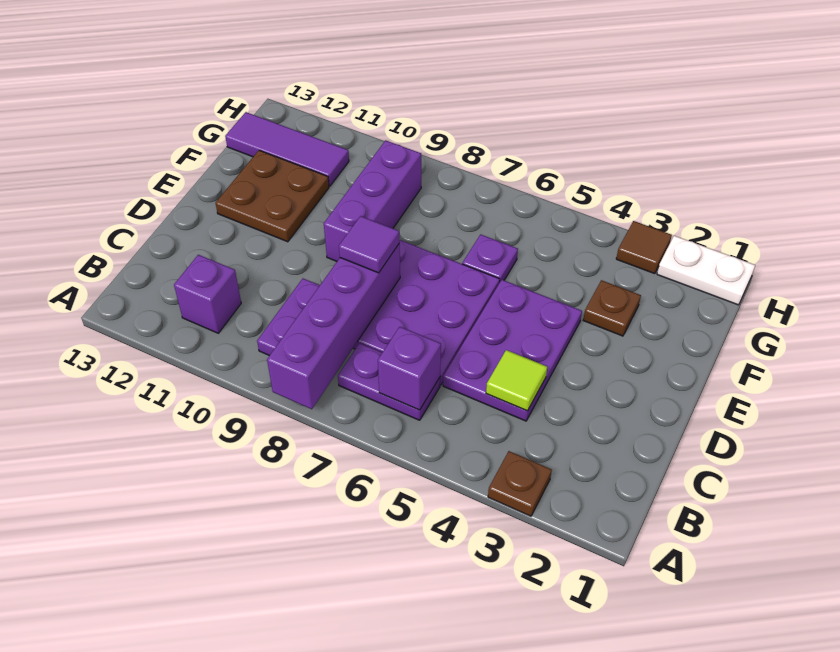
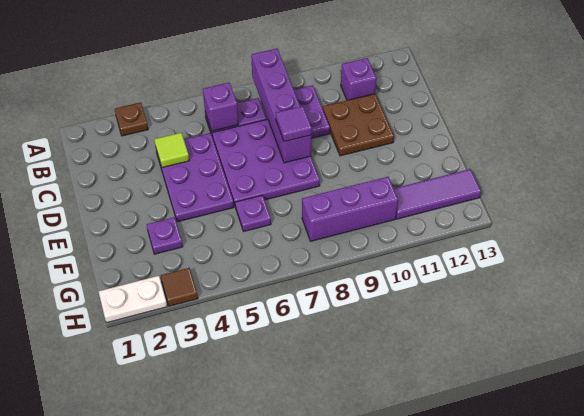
purple brick E9:G9 level 1 -> purple brick G8:G10 level 1
brown plate E11:F12 level 1 -> brown plate C10:D11 level 1
brown plate F3 level 1 -> purple plate F3 level 1

